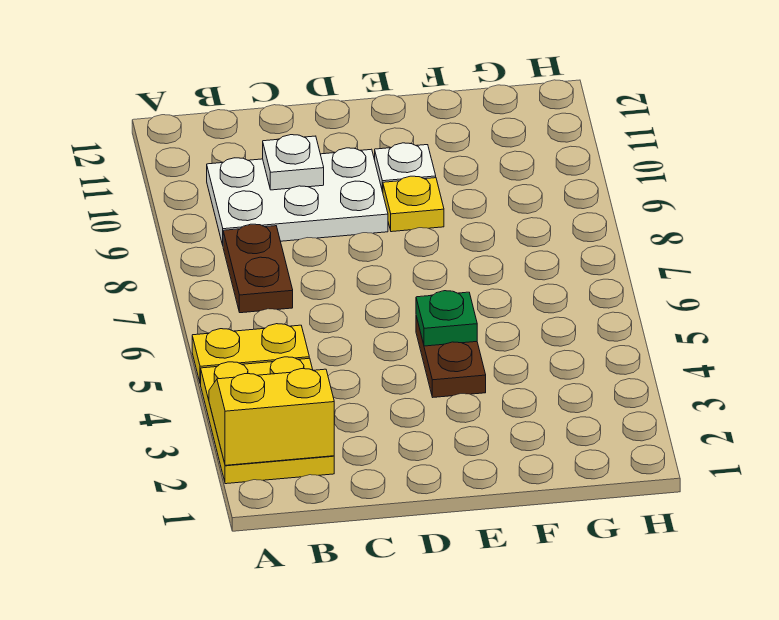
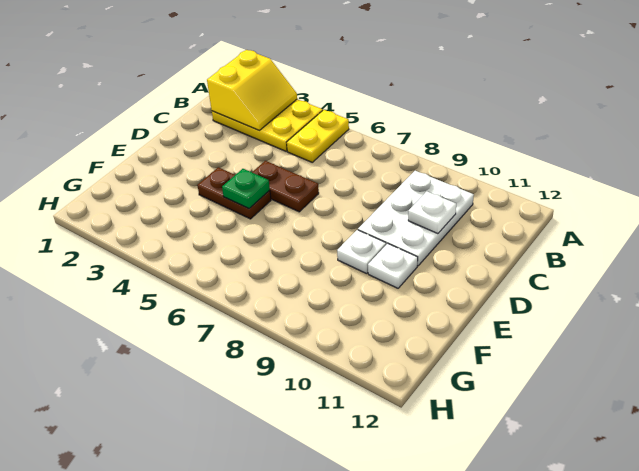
brown plate B7:B8 level 1 -> brown plate D5:D6 level 1
yellow plate E9 level 1 -> white plate E9 level 1

